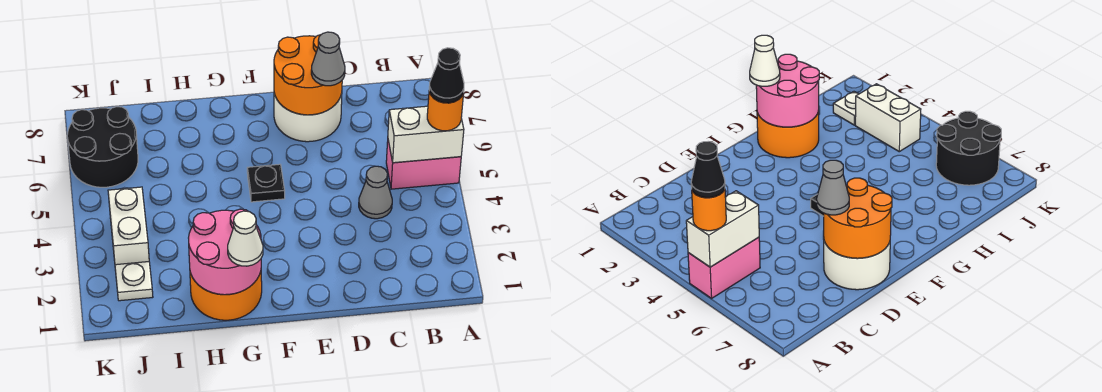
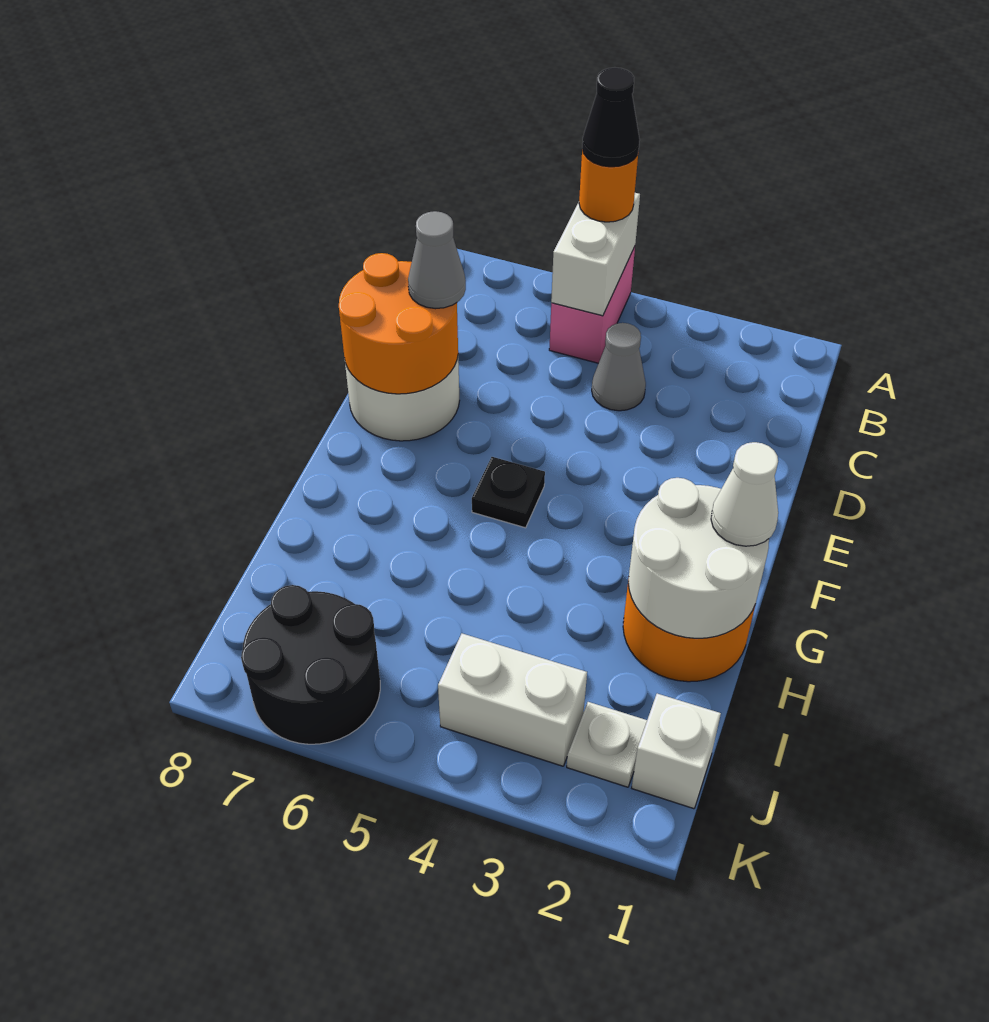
pink round brick G1:H2 level 2 -> white round brick G1:H2 level 2
none -> white brick J1 level 1

